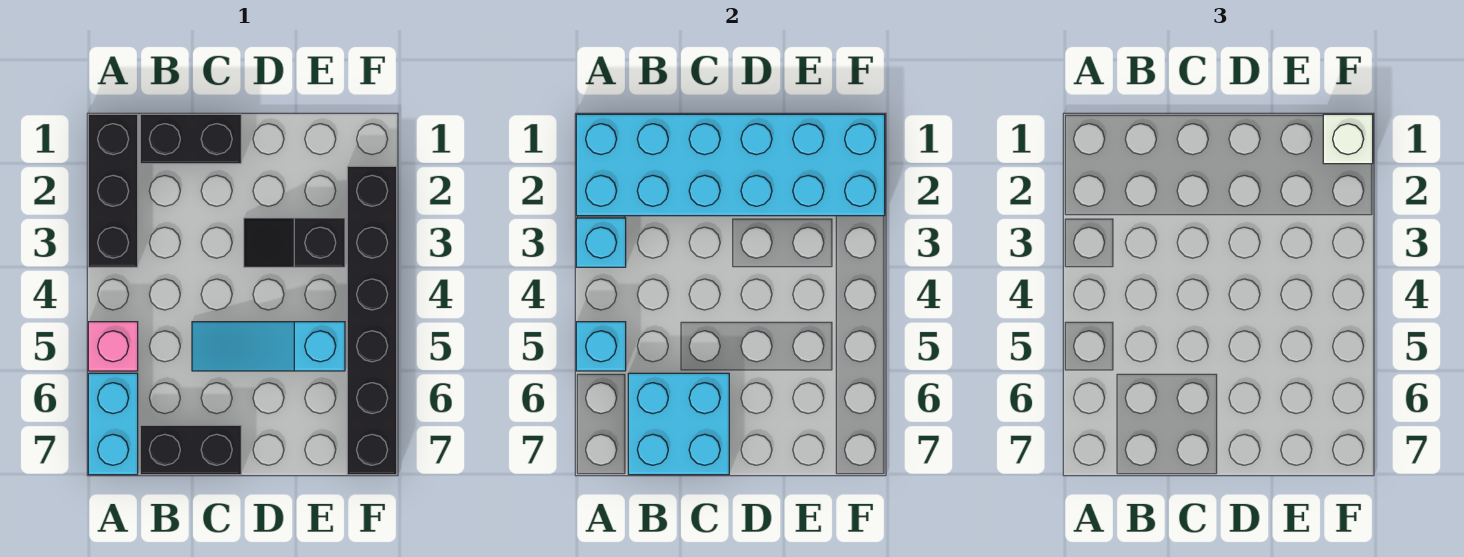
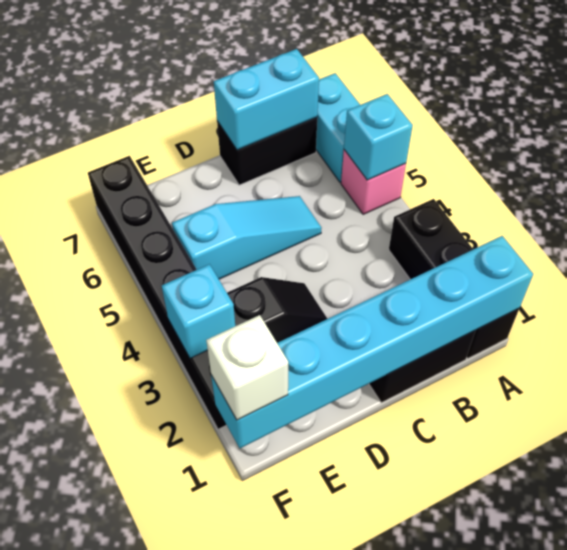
cyan brick A1:F2 level 2 -> cyan brick A1:F1 level 2
cyan brick A3 level 2 -> cyan brick F3 level 2
cyan brick B6:C7 level 2 -> cyan brick B7:C7 level 2

